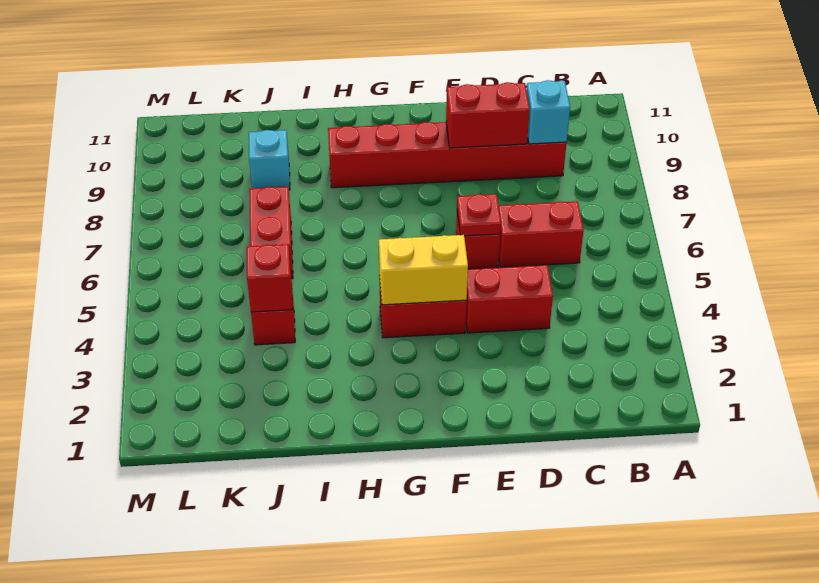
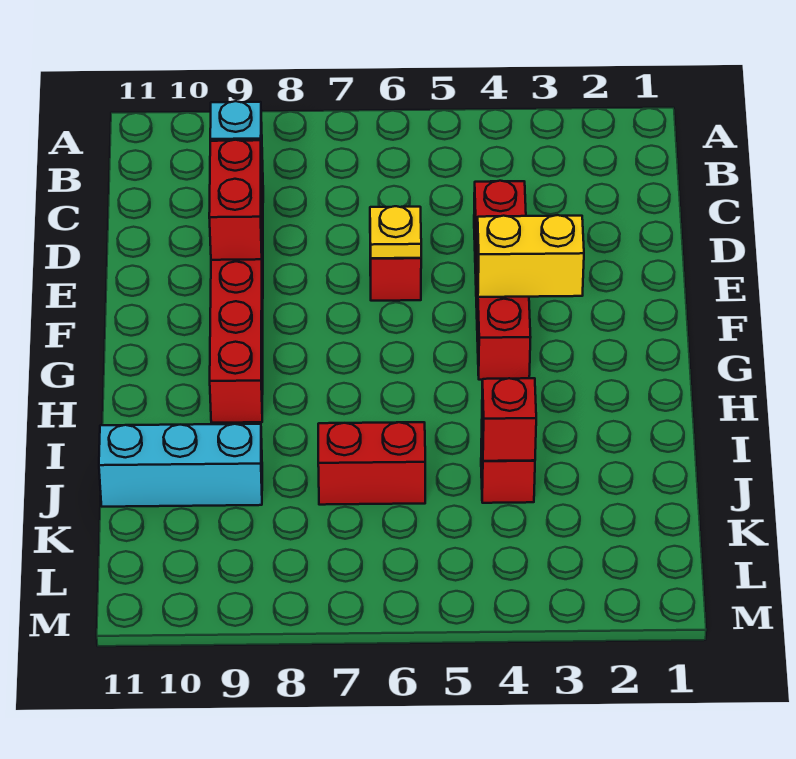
red brick C6:D6 level 1 -> none
red plate E6 level 2 -> yellow plate E6 level 2
yellow brick F4:G4 level 2 -> yellow brick F3:F4 level 2
cyan brick J9 level 1 -> cyan brick J9:J11 level 1

